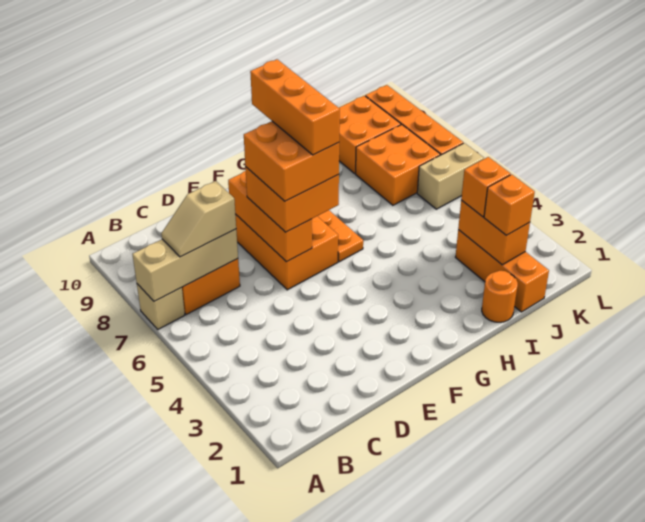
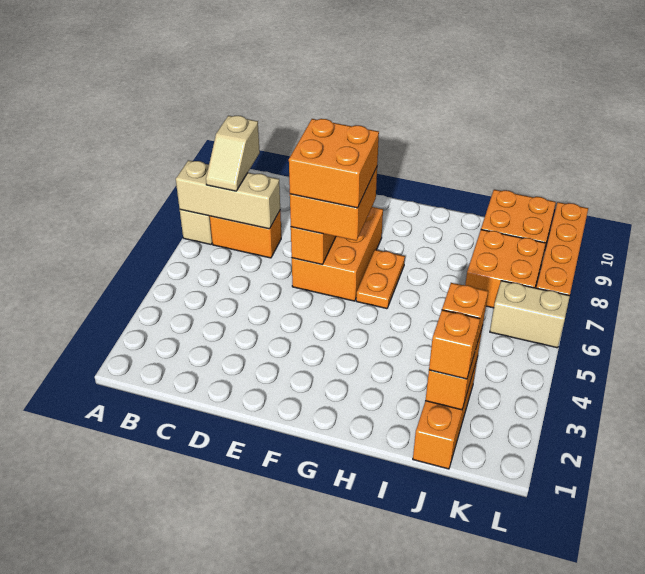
tan slope B7:C7 level 3 top C -> tan slope B7:B8 level 3 top 8
orange brick F6:F8 level 5 -> none
orange round brick I1 level 1 -> none

